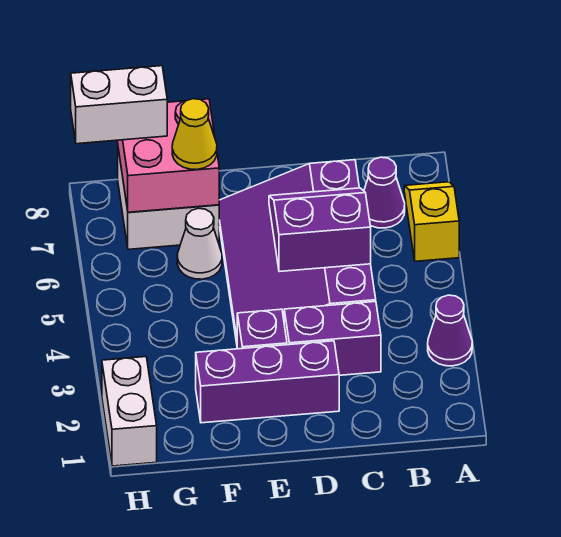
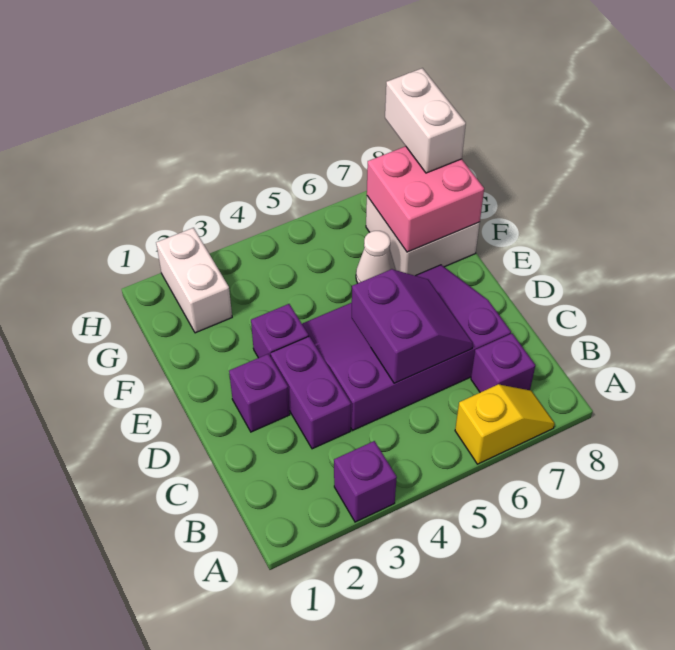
purple cone A3 level 1 -> purple brick A3 level 1
purple cone B7 level 1 -> purple brick B7 level 1
purple brick D2:F2 level 1 -> purple brick D2 level 1
yellow cone F7 level 3 -> none
white brick H1:H2 level 1 -> white brick G2:H2 level 1

